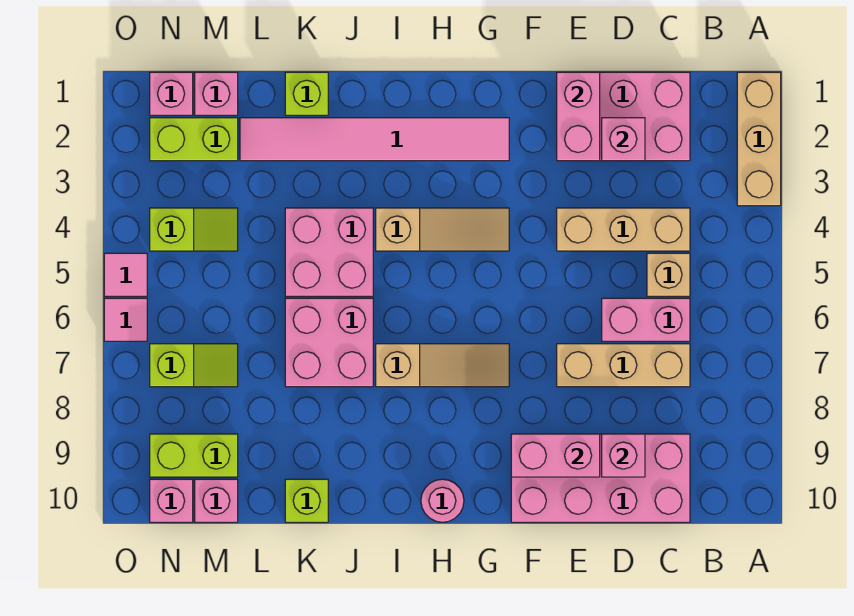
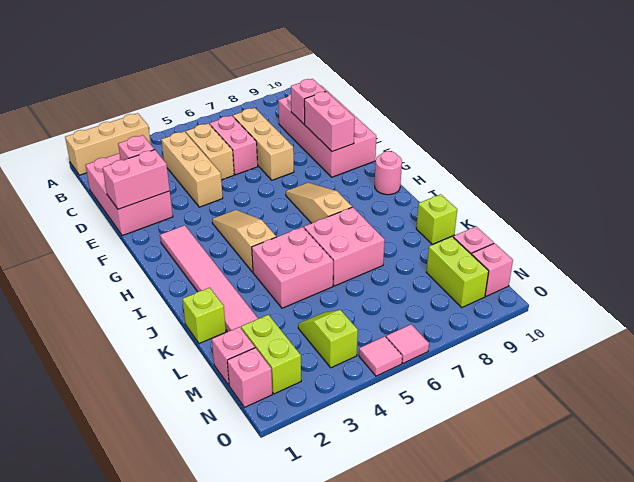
tan brick C5 level 1 -> tan brick C5:D5 level 1
lime slope M7:N7 level 1 top N -> none

